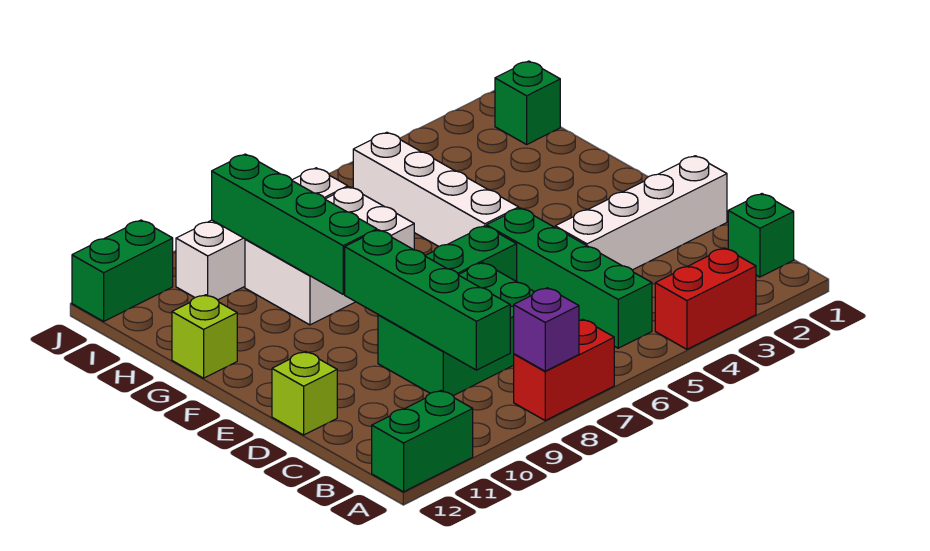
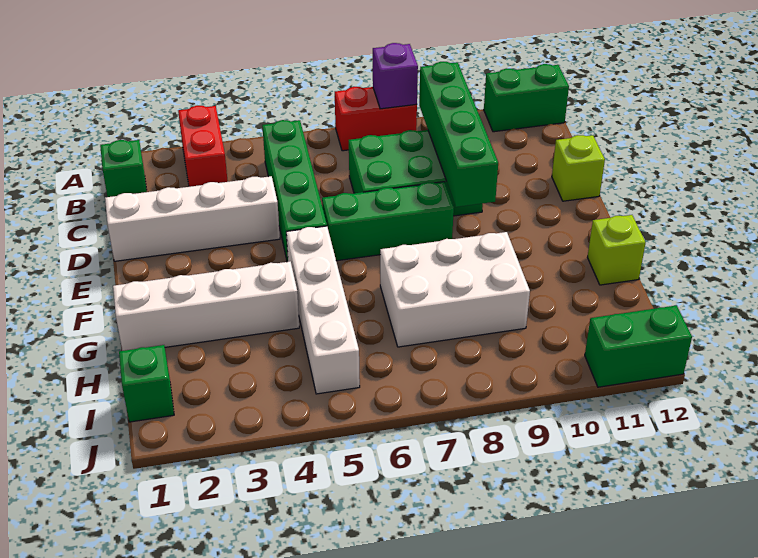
red brick A3:A4 level 1 -> red brick A3:B3 level 1
green brick F9:I9 level 2 -> none
white brick I7:I10 level 1 -> white brick G1:G4 level 1

